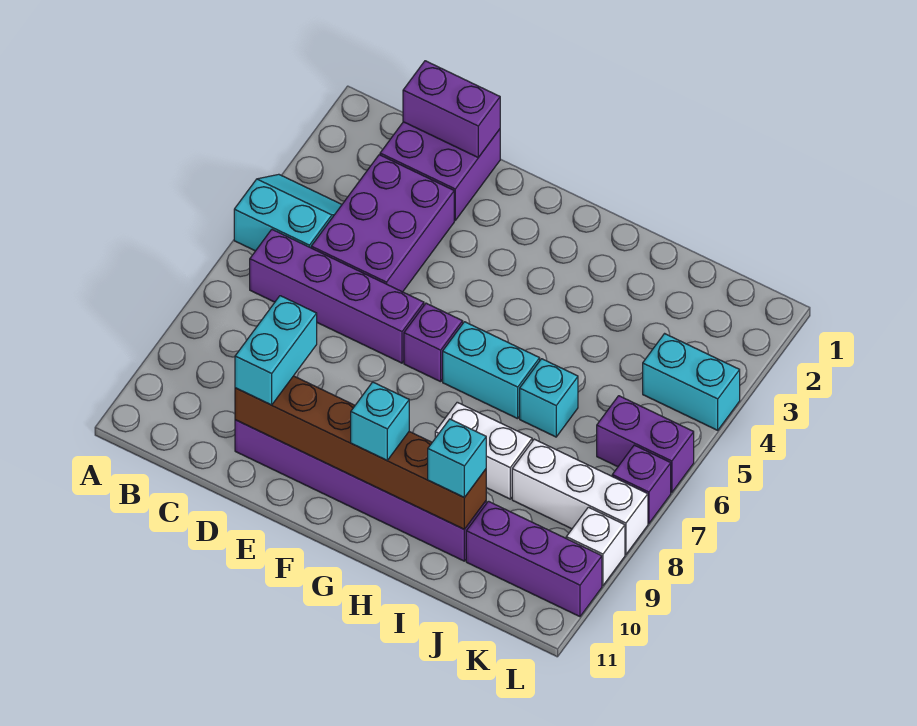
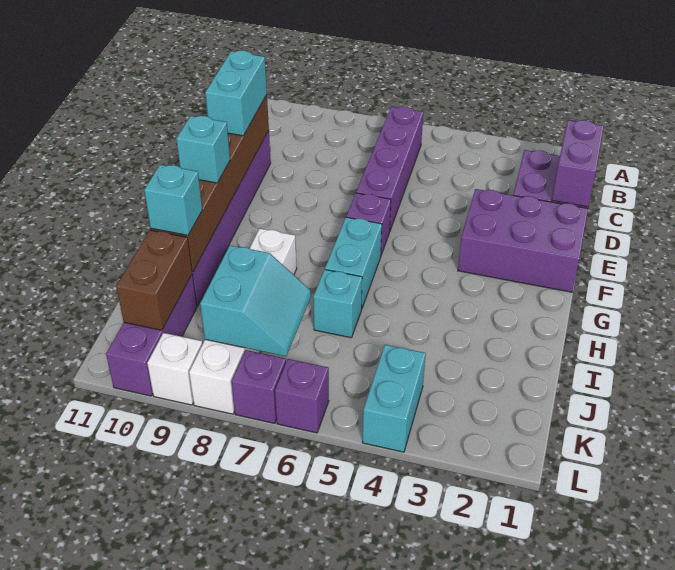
cyan slope A4:B5 level 1 top 5 -> cyan slope J7:K8 level 2 top 8
purple brick C3:D5 level 1 -> purple brick E1:F3 level 1
cyan brick D9:D10 level 3 -> cyan brick D10:E10 level 3
none -> brown brick J10:K10 level 2
purple brick K6:L6 level 1 -> purple brick L6 level 1

